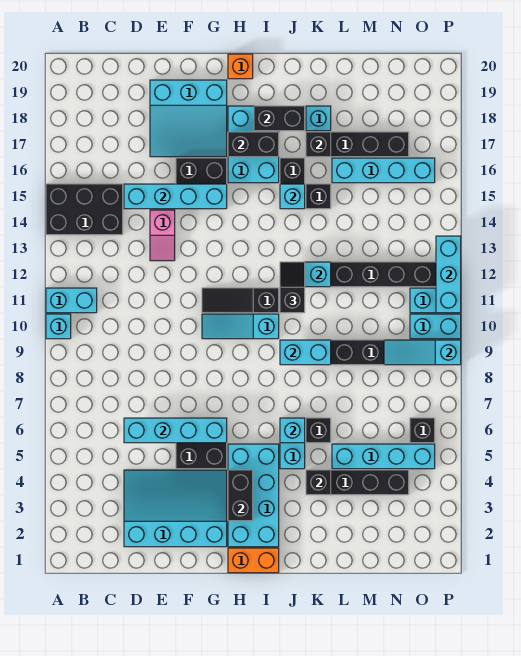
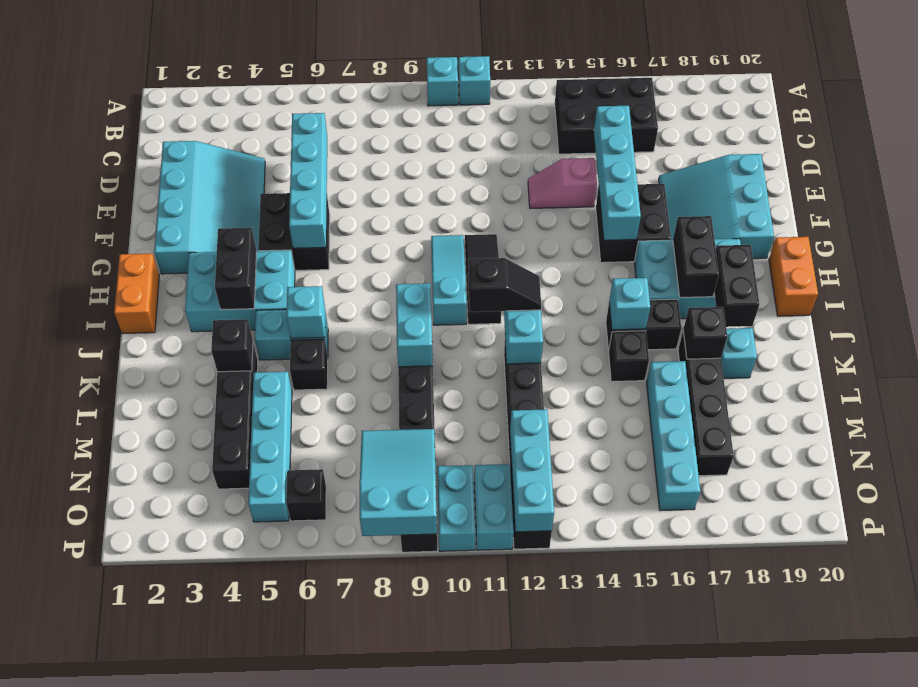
cyan brick A11:B11 level 1 -> cyan brick A11 level 1
black brick A14:C15 level 1 -> black brick B14:C16 level 1
cyan brick H2:I5 level 1 -> cyan brick H3:I5 level 1
black brick H3:H4 level 2 -> black brick H4:I4 level 2
orange brick H20 level 1 -> orange brick H20:I20 level 1
cyan slope N9:P9 level 2 top P -> cyan slope N8:P9 level 2 top P
cyan brick P11:P13 level 2 -> cyan brick N12:P12 level 2

